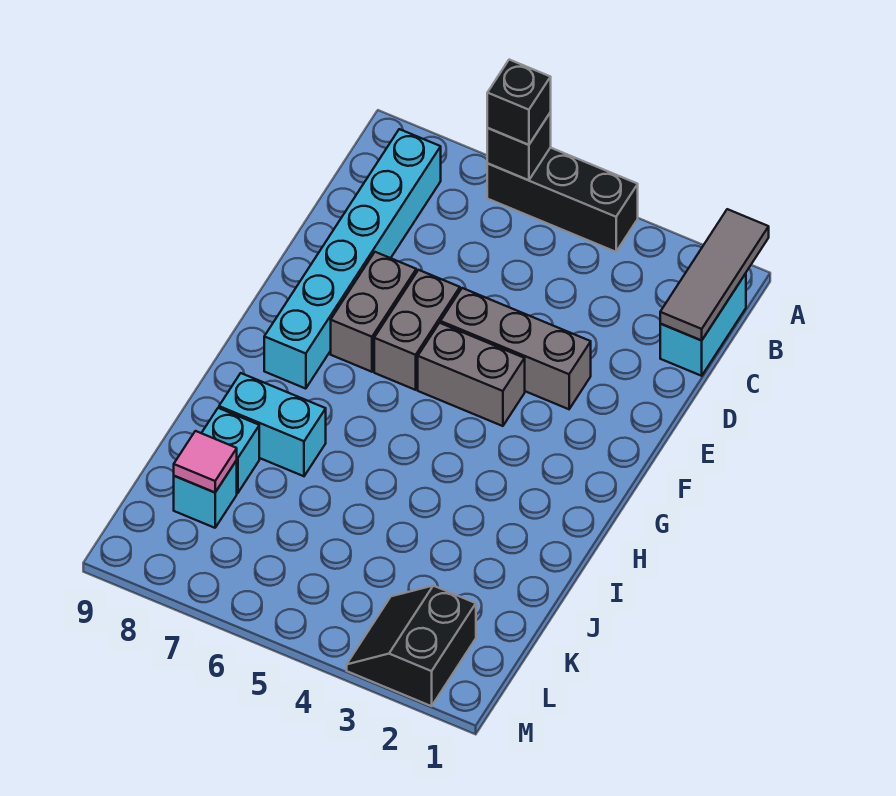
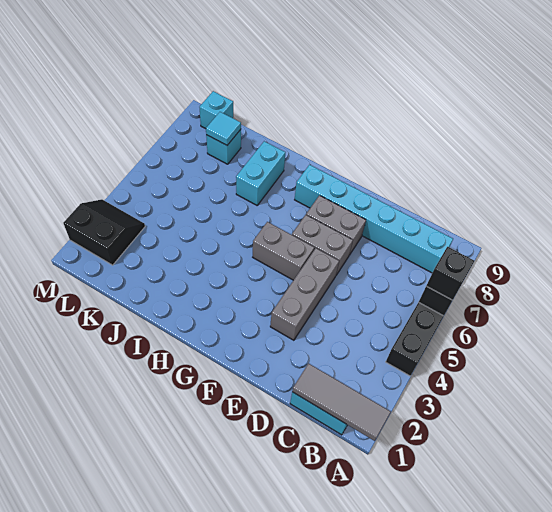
grey brick F4:F5 level 1 -> grey brick F5:G5 level 1
cyan brick J8 level 1 -> cyan brick L9 level 1
pink tile K8 level 2 -> cyan tile K8 level 2

